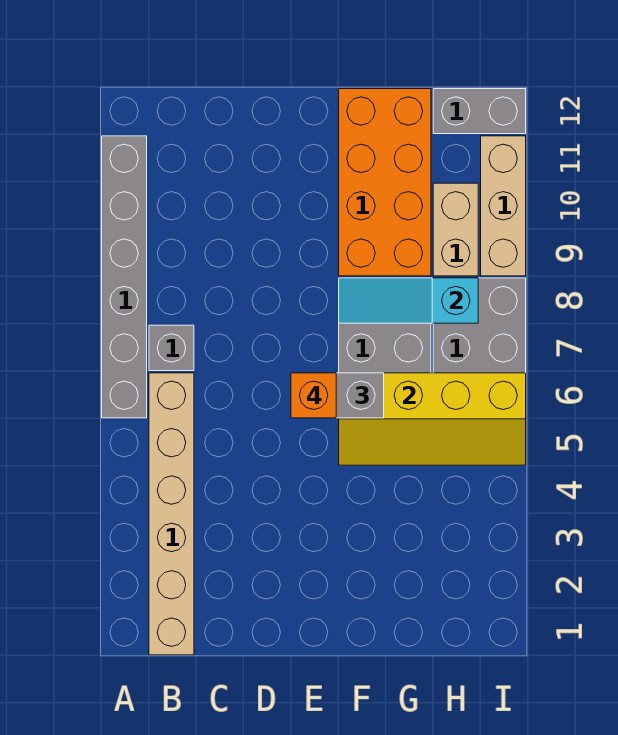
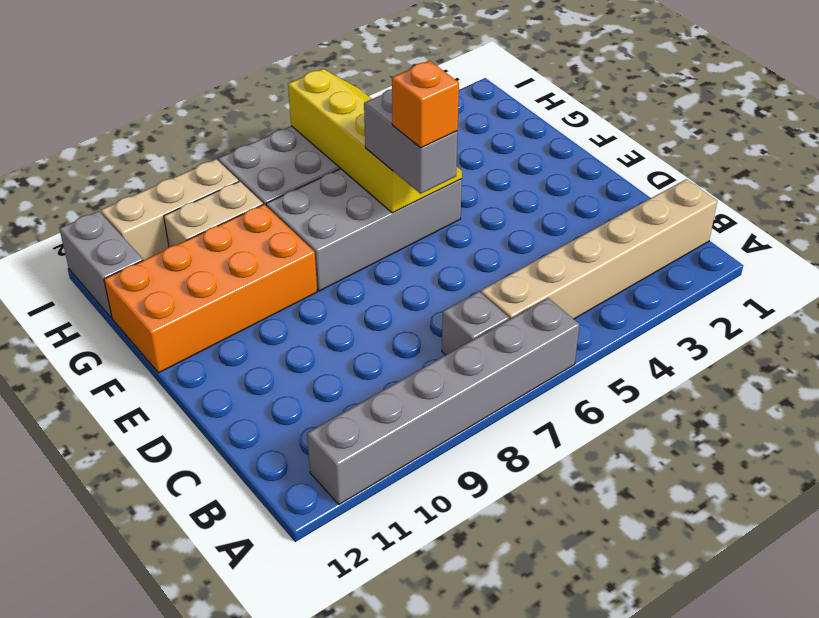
cyan slope F8:H8 level 2 top H -> none

